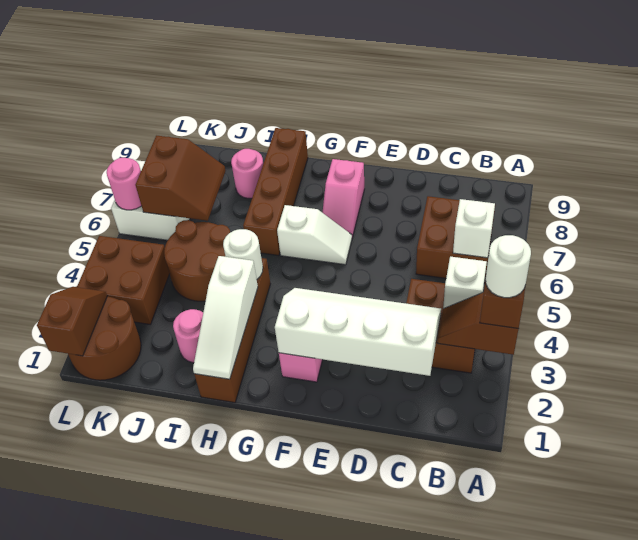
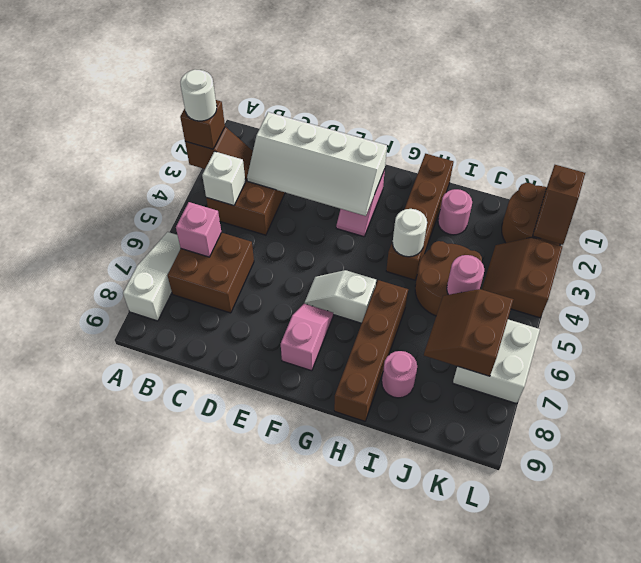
white brick B6 level 2 -> pink brick B6 level 2
white slope H1:H3 level 2 top 3 -> white slope A6:A8 level 1 top 8
brown brick K3:L4 level 1 -> brown slope K3:L4 level 1 top L
pink round brick L6 level 2 -> pink round brick J5 level 2

